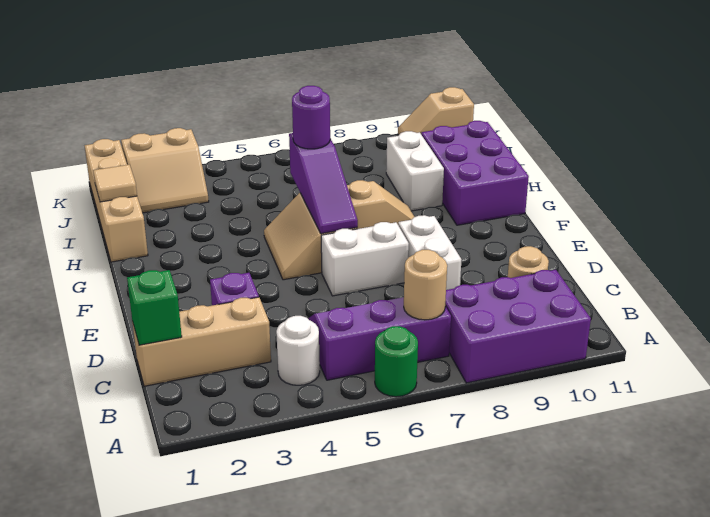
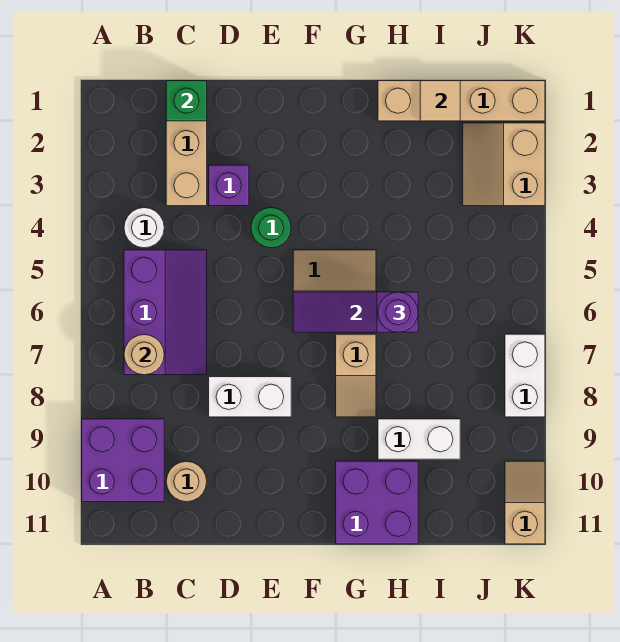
green round brick A6 level 1 -> green round brick E4 level 1
purple brick A8:B10 level 1 -> purple brick A9:B10 level 1
white brick E6:E7 level 1 -> white brick K7:K8 level 1
purple brick G10:I11 level 1 -> purple brick G10:H11 level 1

